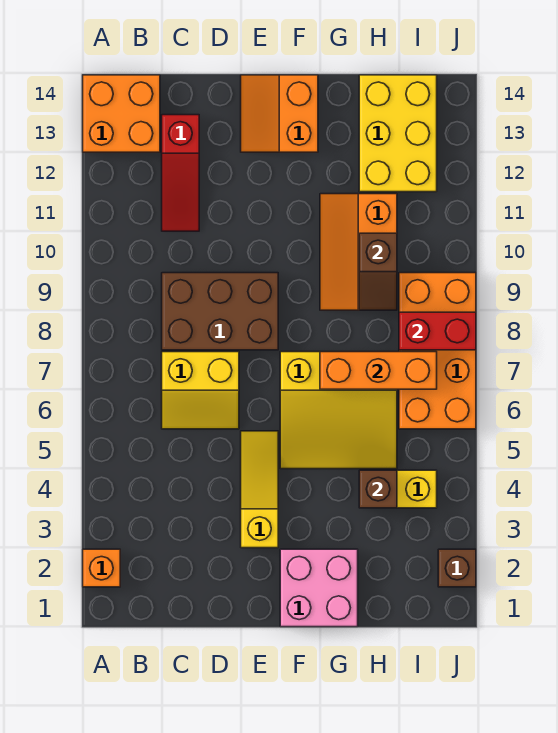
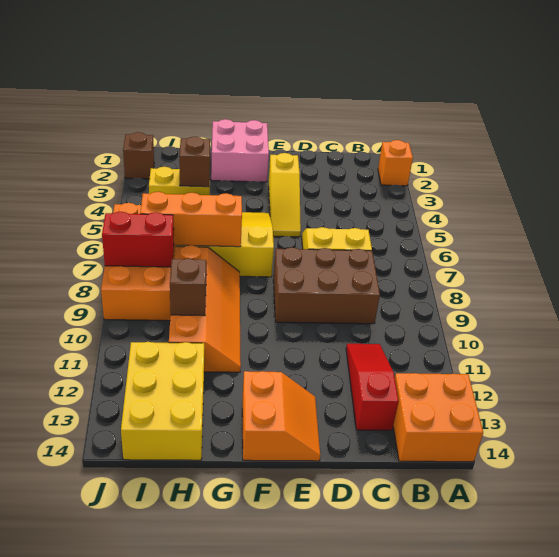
orange slope G9:H11 level 1 top H -> orange slope G8:H11 level 1 top H

